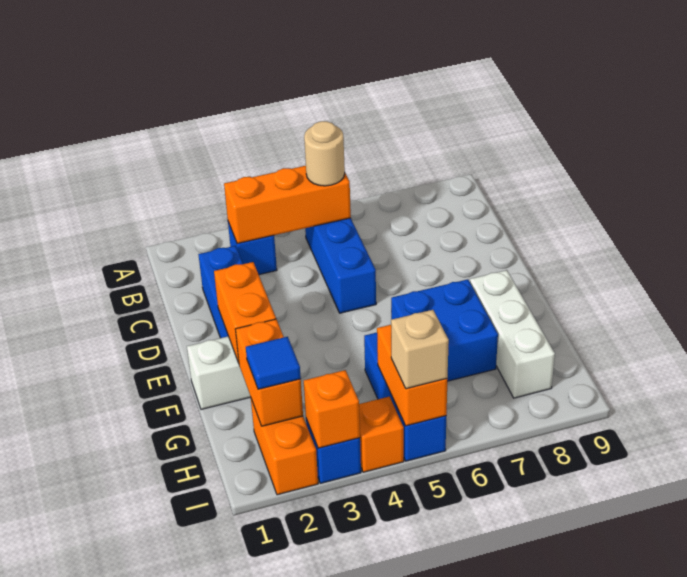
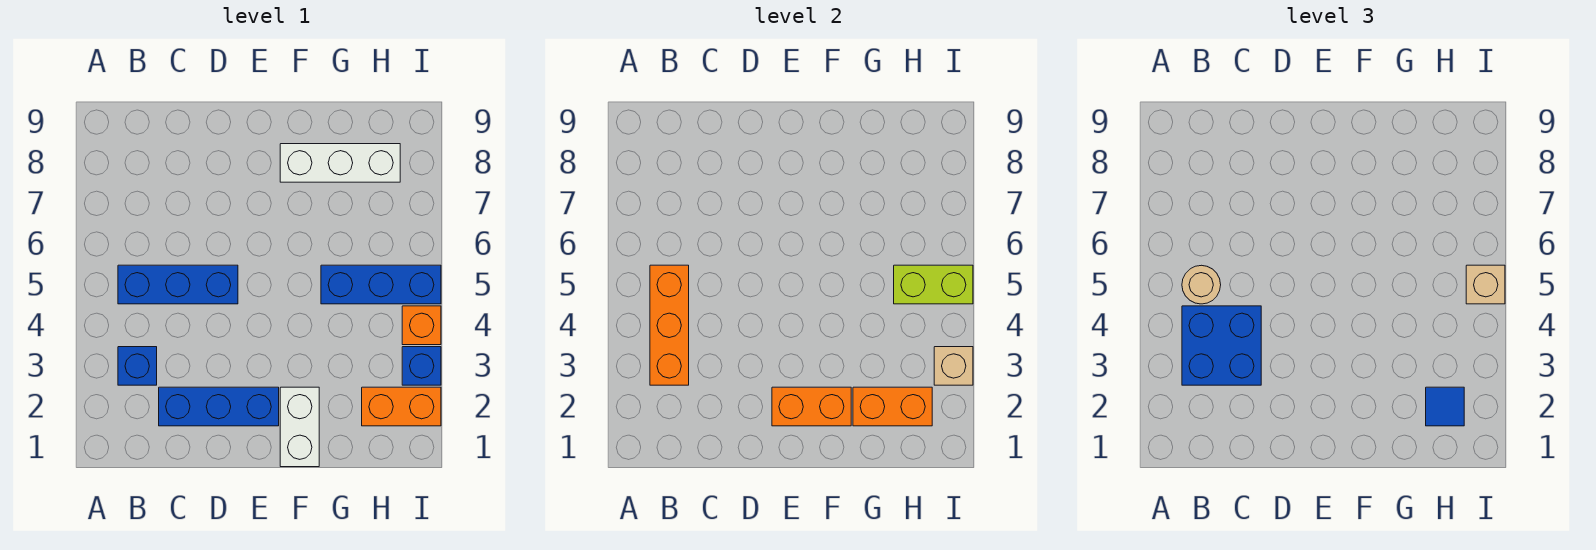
blue brick F6:G7 level 1 -> blue brick B3:C4 level 3
orange brick H5:I5 level 2 -> lime brick H5:I5 level 2
orange brick I3 level 2 -> tan brick I3 level 2

